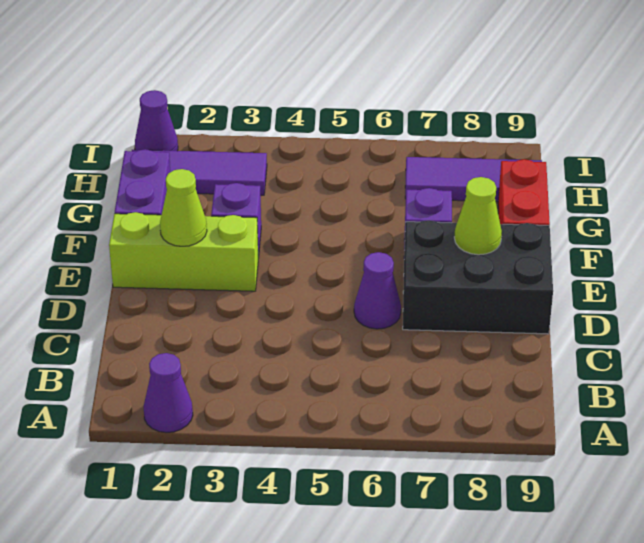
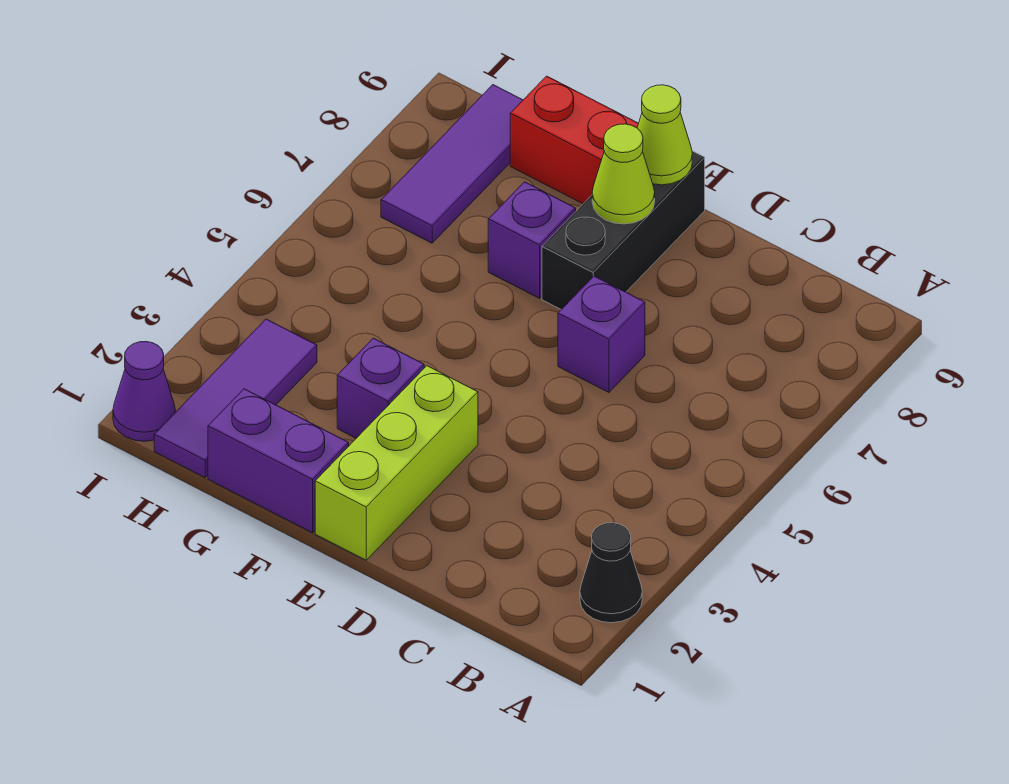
purple cone A2 level 1 -> black cone A2 level 1
purple cone D6 level 1 -> purple brick D6 level 1
black brick D7:E9 level 1 -> black brick E7:E9 level 1
lime cone E2 level 2 -> lime cone E9 level 2

